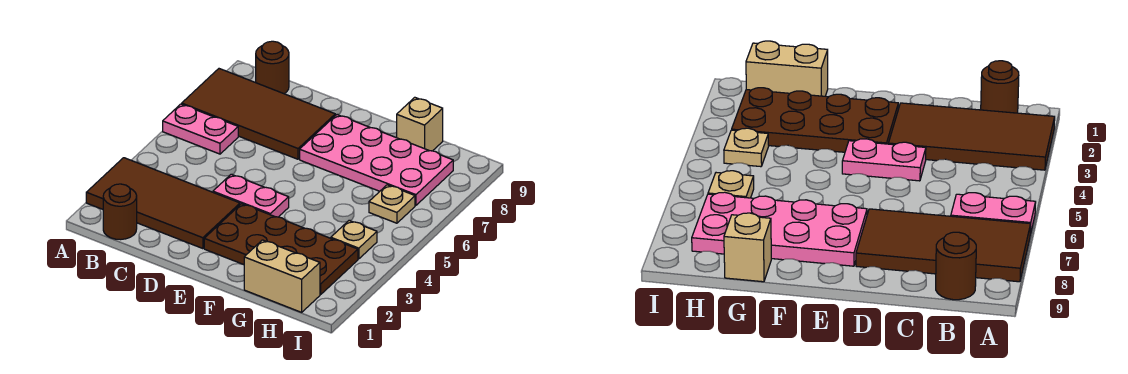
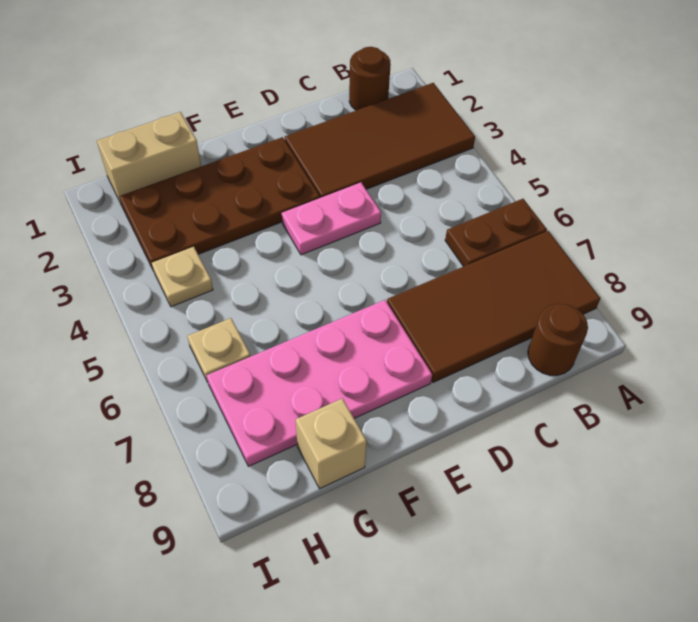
pink plate A6:B6 level 1 -> brown plate A6:B6 level 1

